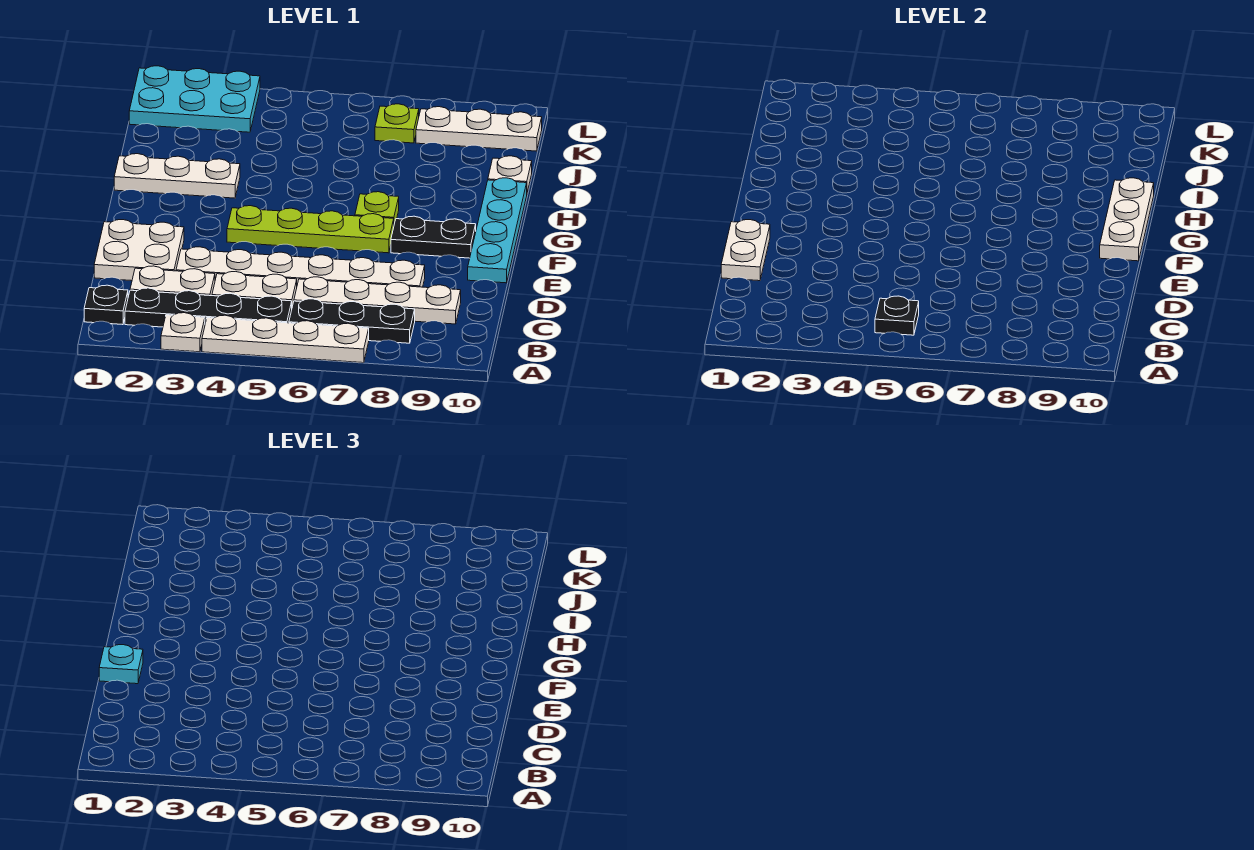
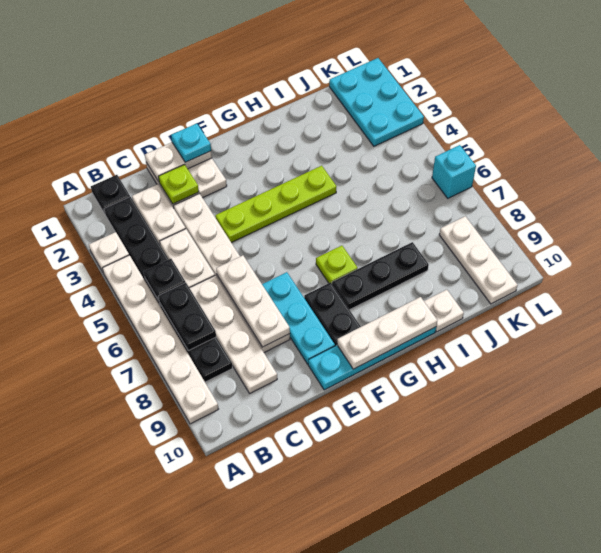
white plate A4:A7 level 1 -> white plate A4:A9 level 1
none -> black plate B6:B7 level 2
none -> cyan plate E7:E9 level 1
lime plate F4:F7 level 1 -> lime plate E4:H4 level 1
none -> black plate G8:I8 level 1
white plate H1:H3 level 1 -> white plate D6:D8 level 2
lime plate K7 level 1 -> lime plate D2 level 2
none -> cyan brick L6 level 1

